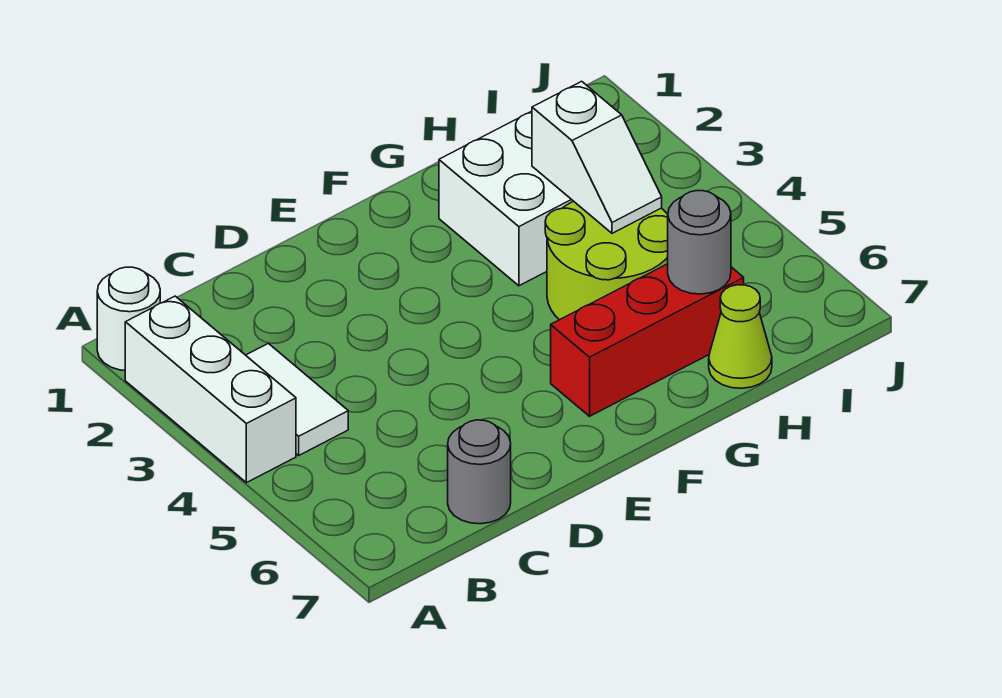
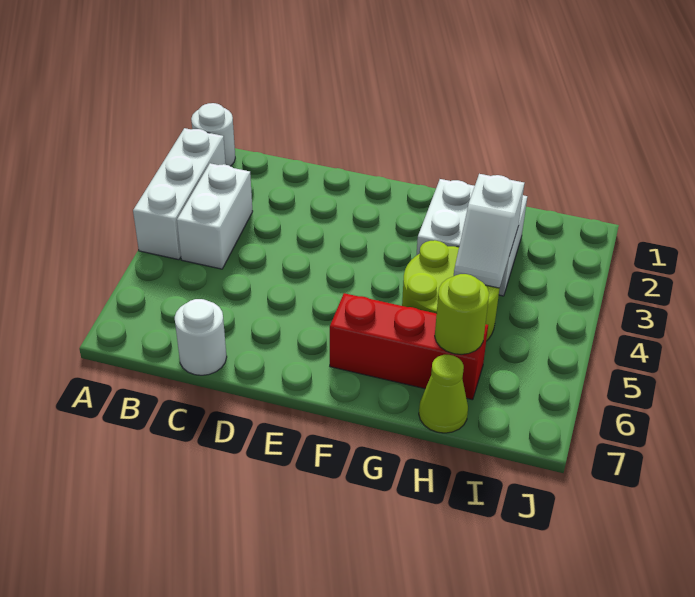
white tile B3:B4 level 1 -> white brick B3:B4 level 1
grey round brick C7 level 1 -> white round brick C7 level 1
grey round brick H6 level 2 -> lime round brick H6 level 2

